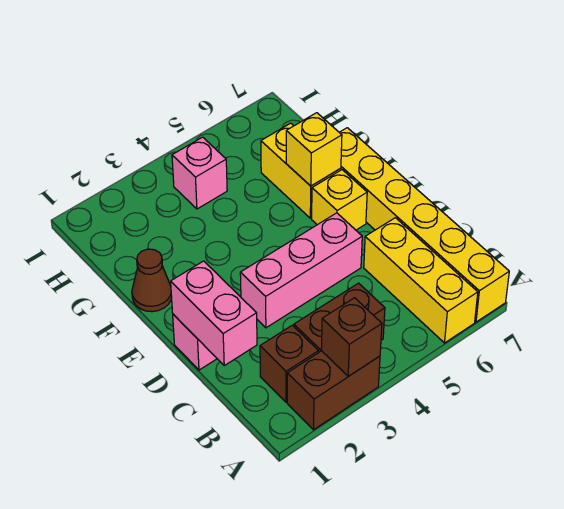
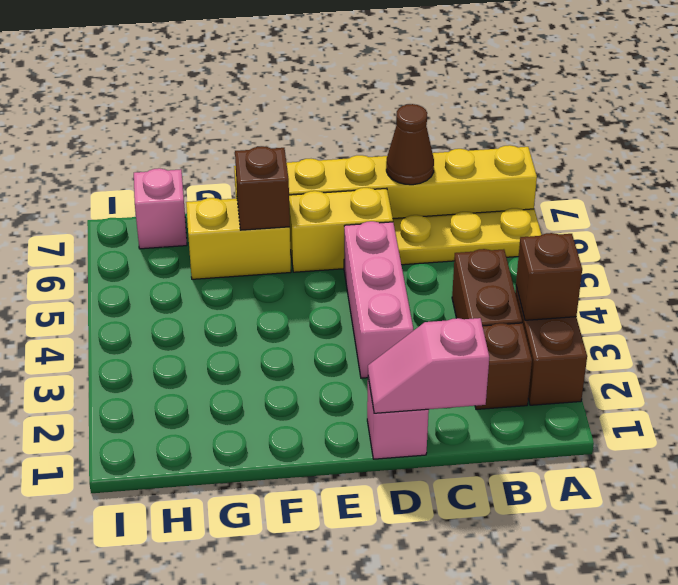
yellow brick A6:C6 level 1 -> yellow plate A6:C6 level 1
pink brick C1:D1 level 2 -> pink slope C1:D1 level 2 top C
yellow brick E6 level 1 -> yellow brick D6:E6 level 1
brown cone F1 level 1 -> brown cone C7 level 2
yellow brick F6 level 2 -> brown brick F6 level 2
pink brick H4 level 1 -> pink brick H7 level 1

